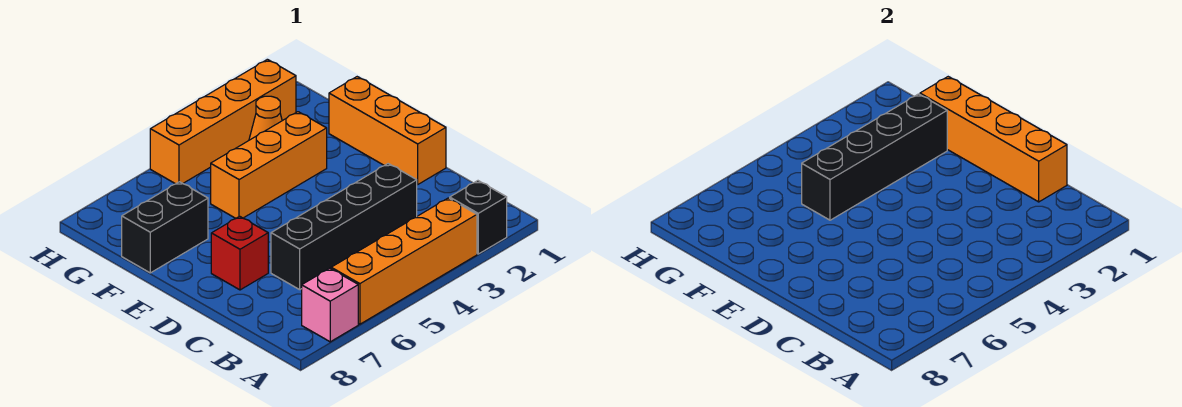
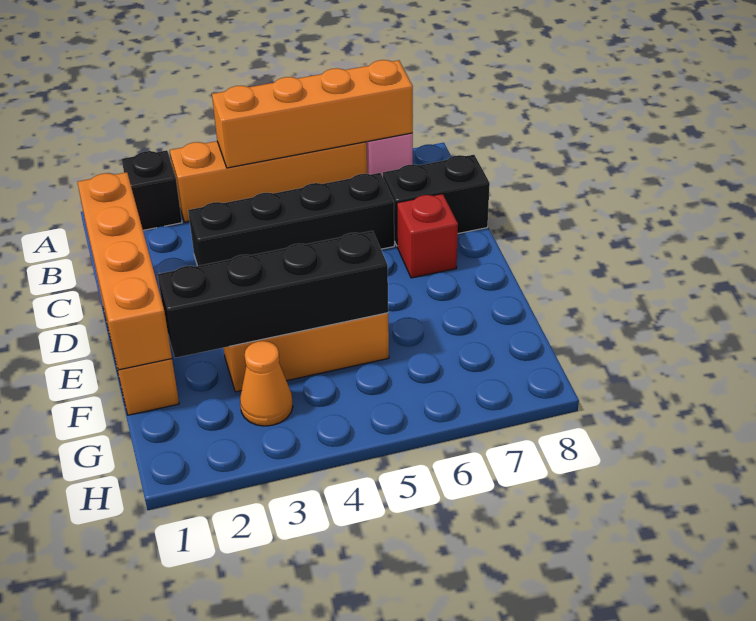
black brick F7:F8 level 1 -> black brick C7:C8 level 1
orange brick H2:H5 level 1 -> orange brick A4:A7 level 2

